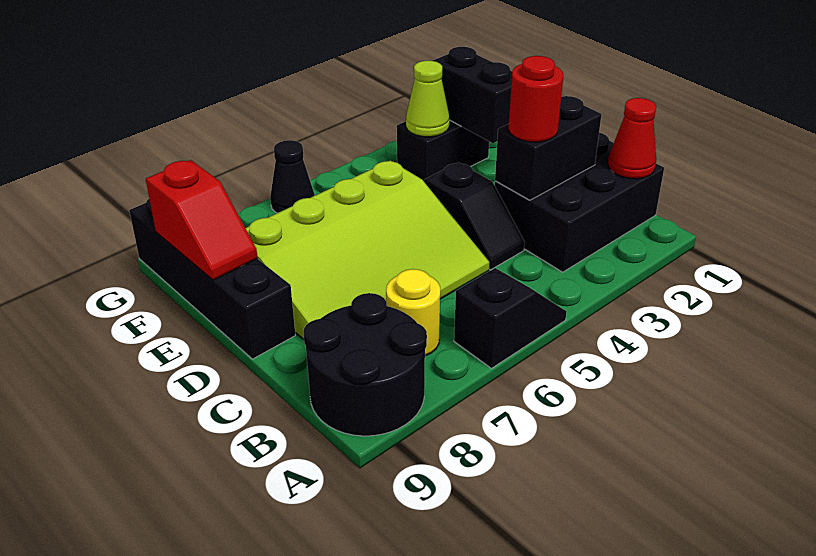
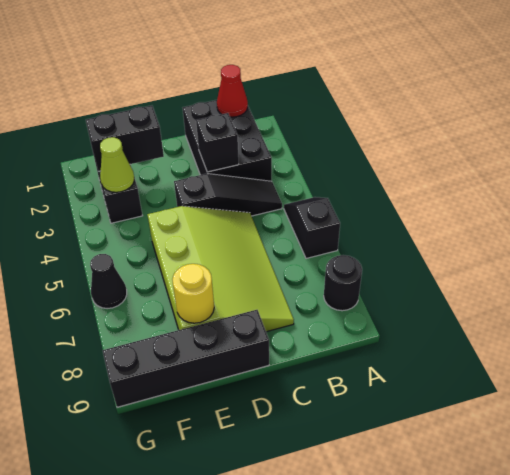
black round brick A8:B9 level 1 -> black round brick A8 level 1
yellow round brick B7 level 1 -> yellow round brick E8 level 2
black brick C2:C3 level 2 -> black brick C3 level 2
red round brick C3 level 3 -> none
black slope C4:D4 level 1 top D -> black slope B4:D4 level 1 top D
red slope E9:F9 level 2 top F -> none

